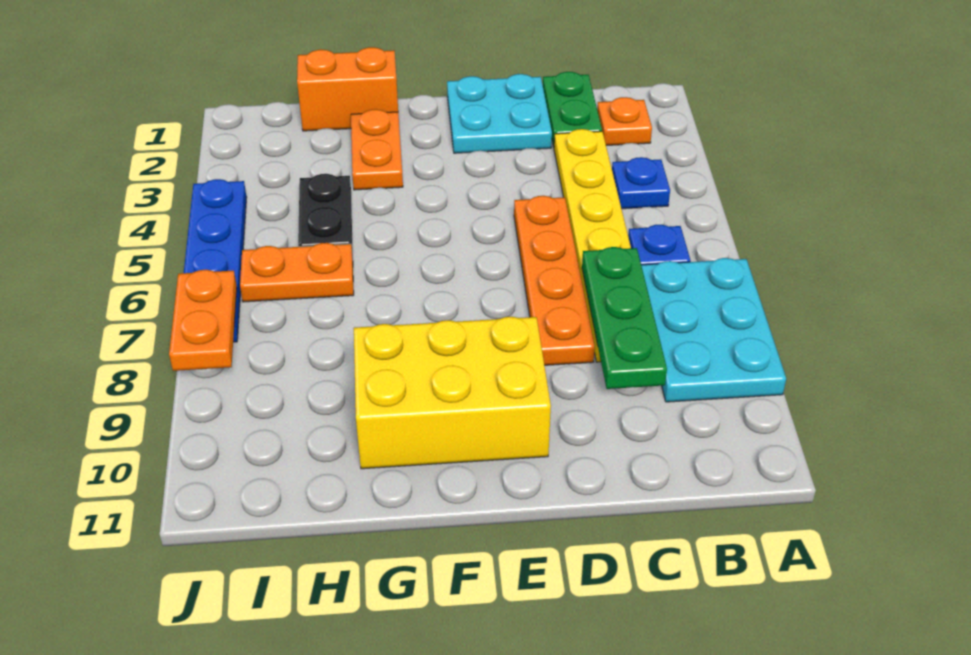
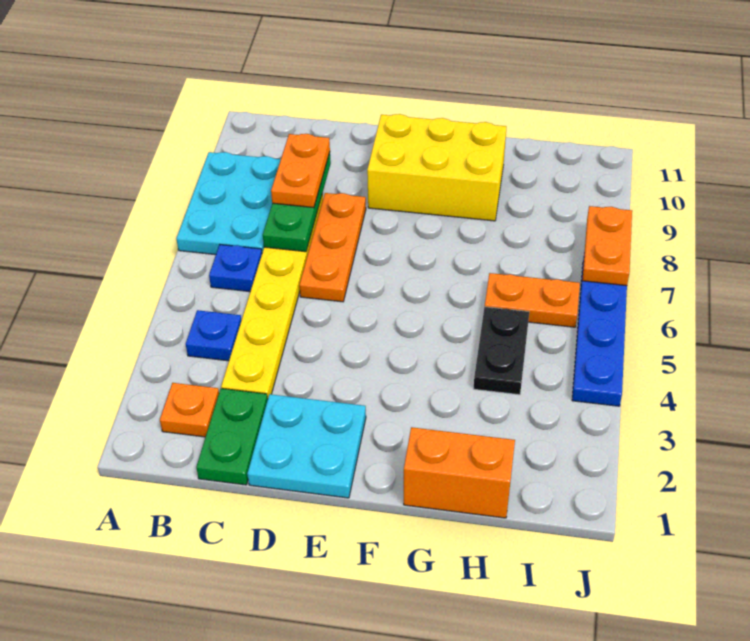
orange plate D5:D8 level 1 -> orange plate D6:D8 level 1
orange plate G2:G3 level 1 -> orange plate C8:C9 level 3

